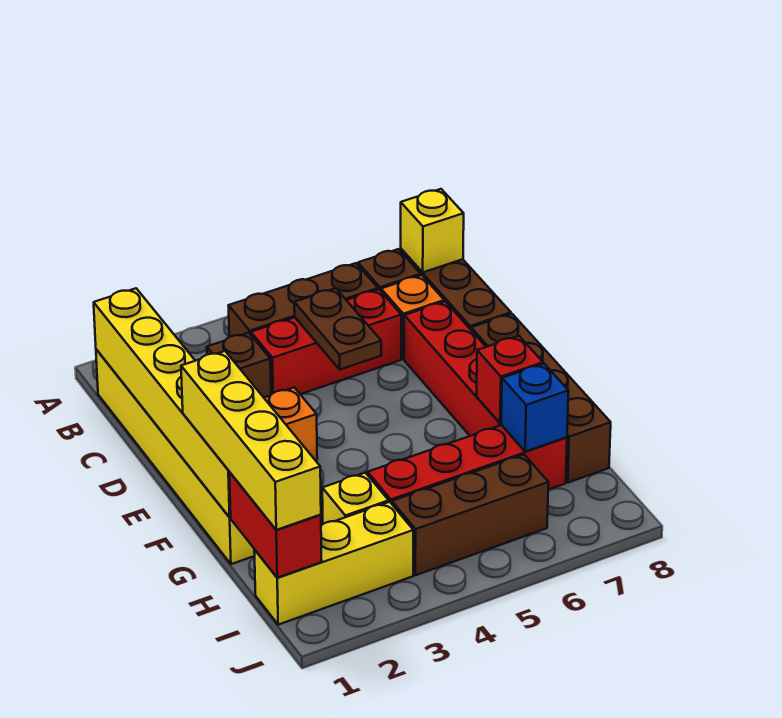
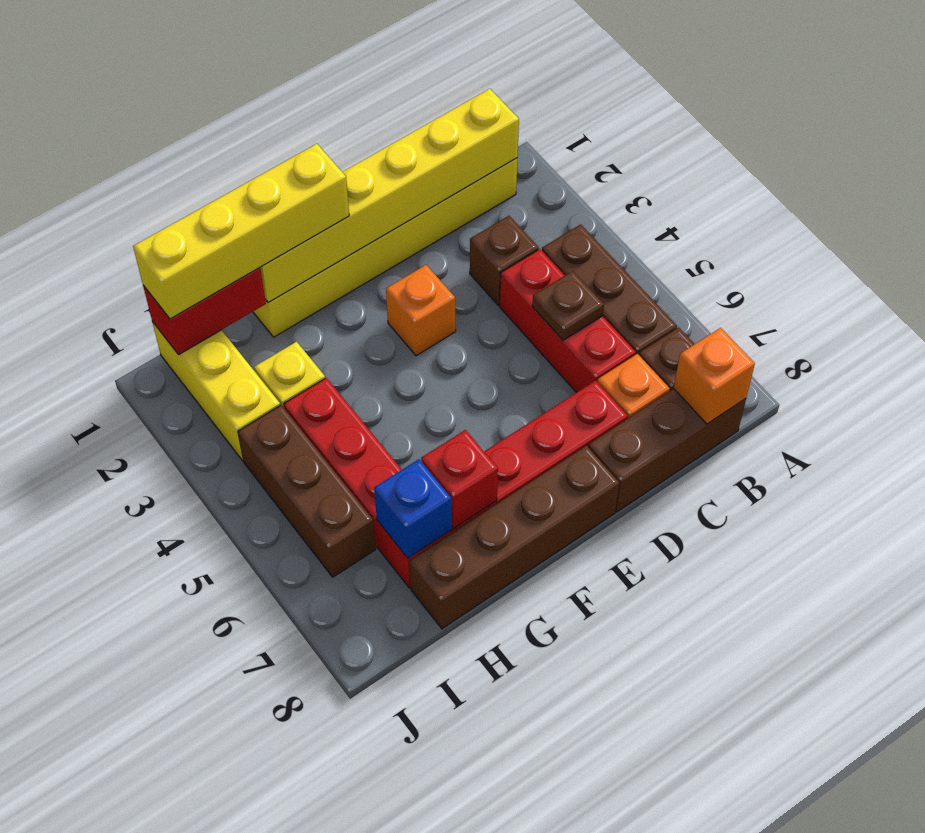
yellow brick B8 level 2 -> orange brick B8 level 2
brown plate C5:D5 level 2 -> brown plate C5 level 2

